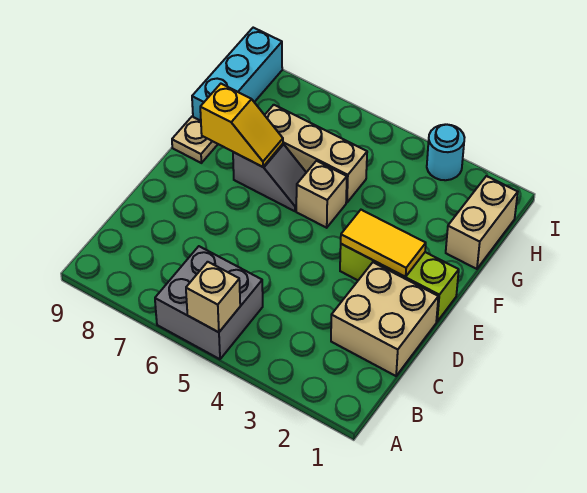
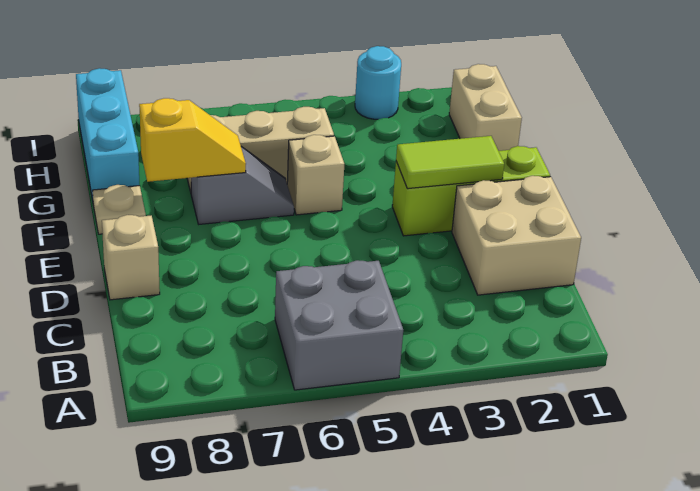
tan brick A5 level 2 -> tan brick D9 level 1
yellow tile E2:E3 level 2 -> lime tile E2:E3 level 2

